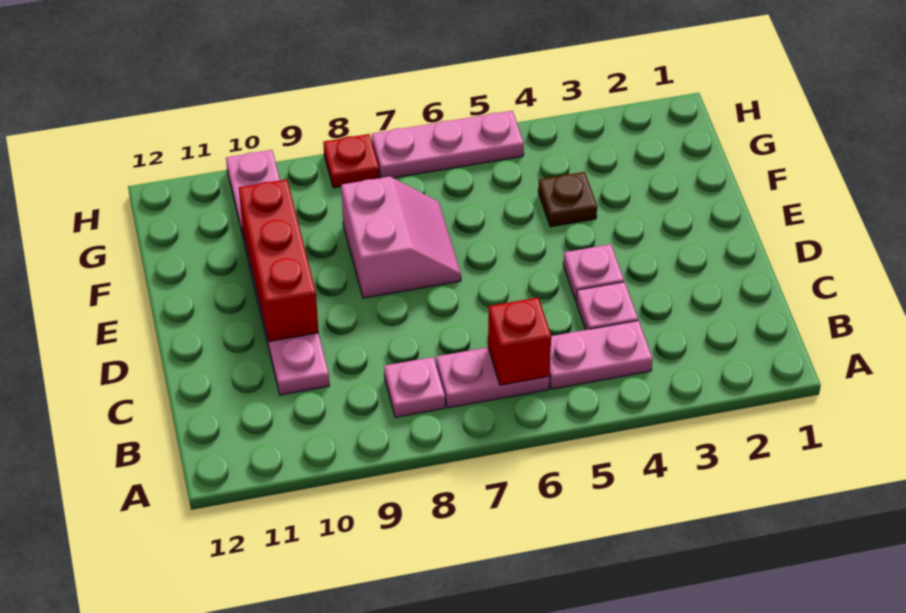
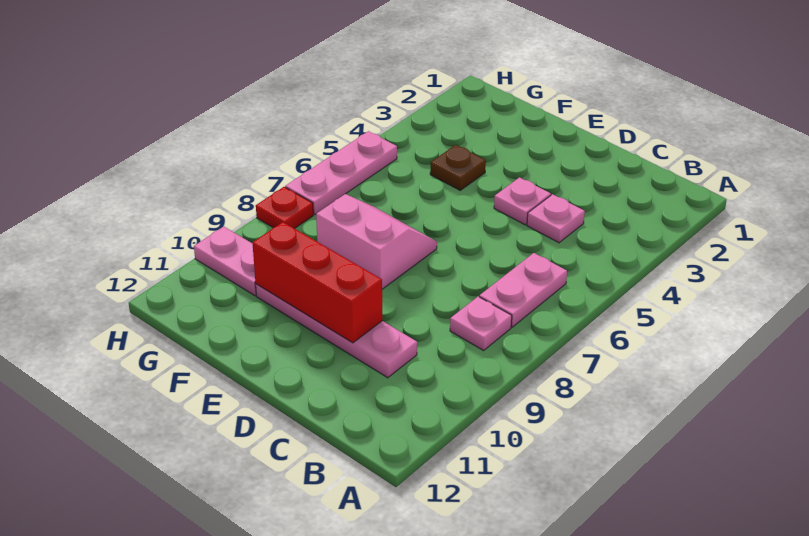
pink plate B4:B5 level 1 -> none
red brick B6 level 2 -> none

